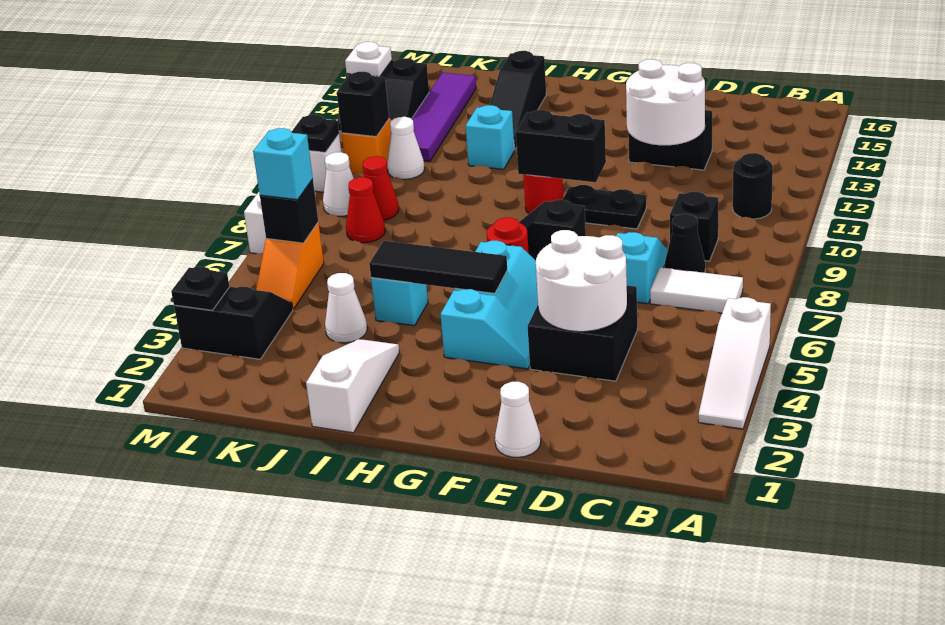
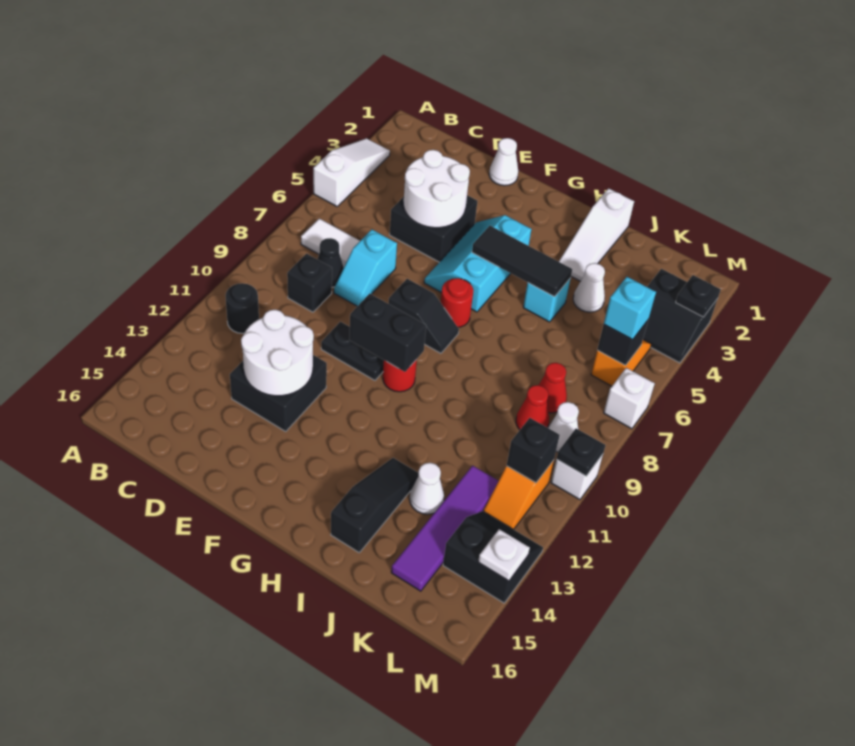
black brick D13:E13 level 1 -> black brick D12:E13 level 1
cyan brick I12 level 1 -> none
white cone K11 level 1 -> white cone J13 level 1

